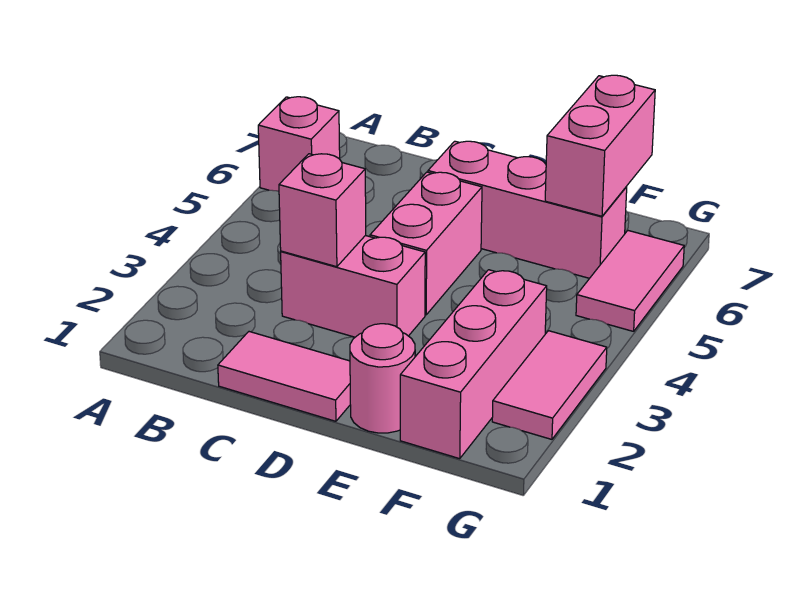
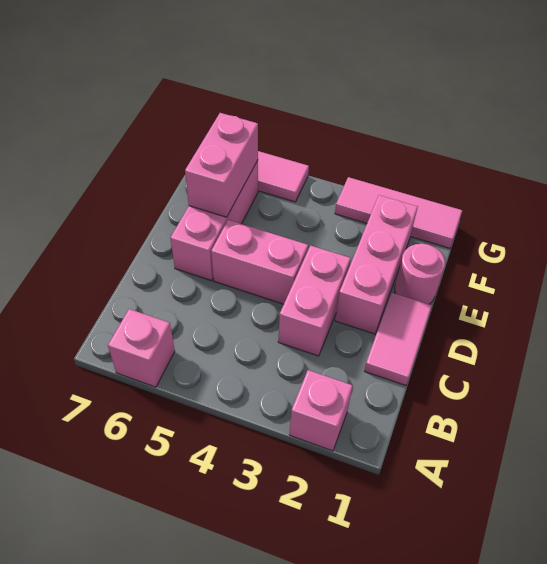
pink brick C3 level 2 -> pink brick A2 level 1
pink brick F1:F3 level 1 -> pink brick D2:F2 level 1
pink brick F6:F7 level 2 -> pink brick E6:F6 level 2
pink tile G2:G3 level 1 -> pink tile G1:G3 level 1

